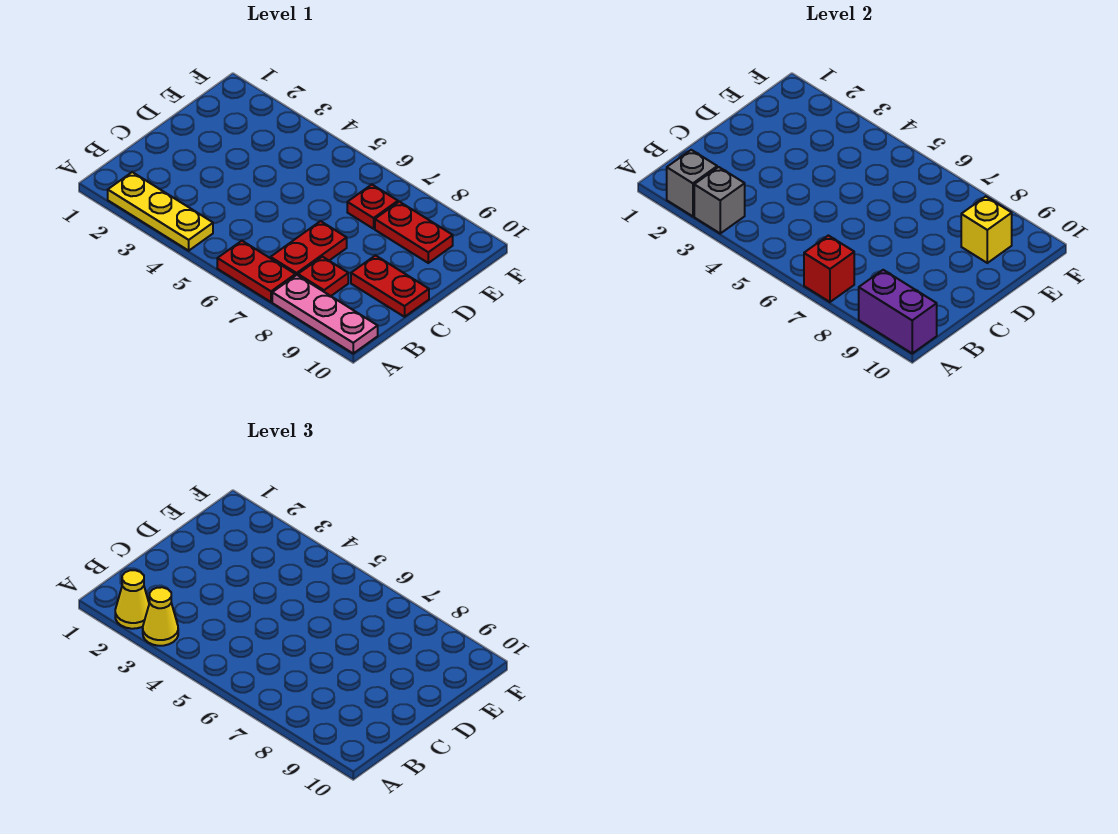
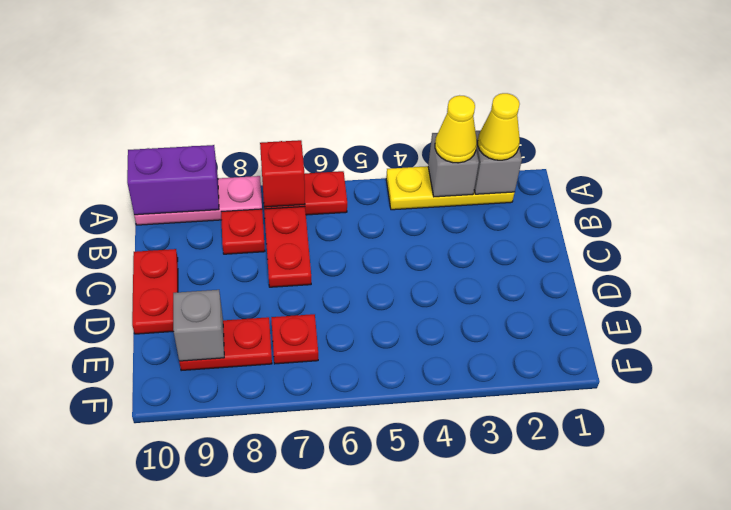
red plate C9:C10 level 1 -> red plate C10:D10 level 1
yellow brick E9 level 2 -> grey brick E9 level 2

